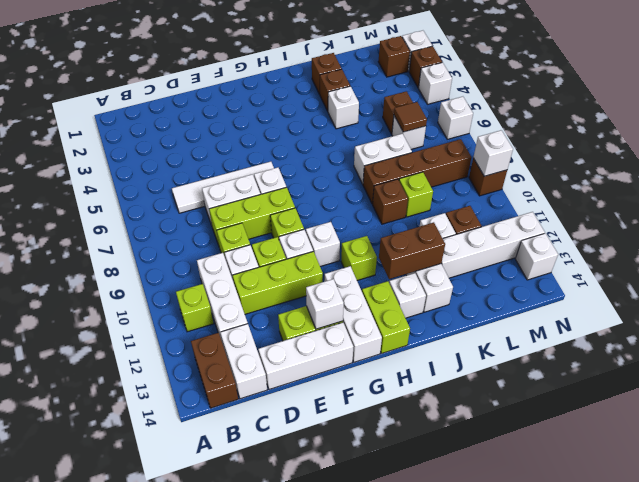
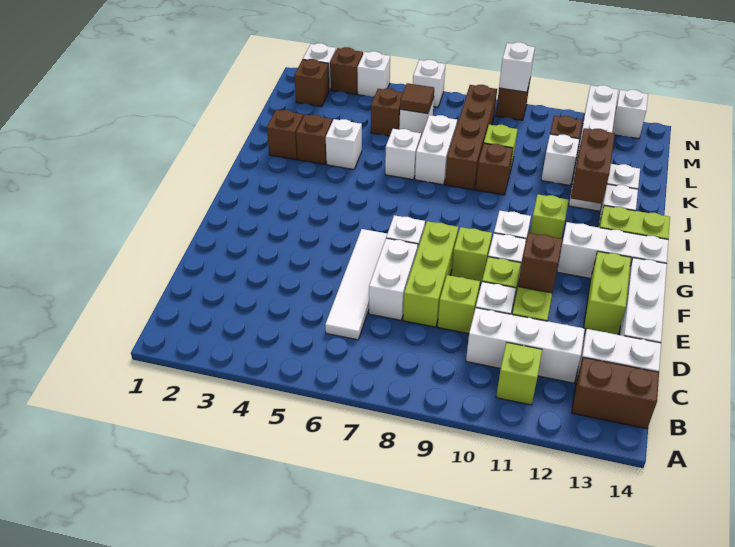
none -> brown brick E11 level 2
white brick F13 level 2 -> white brick J6 level 1

